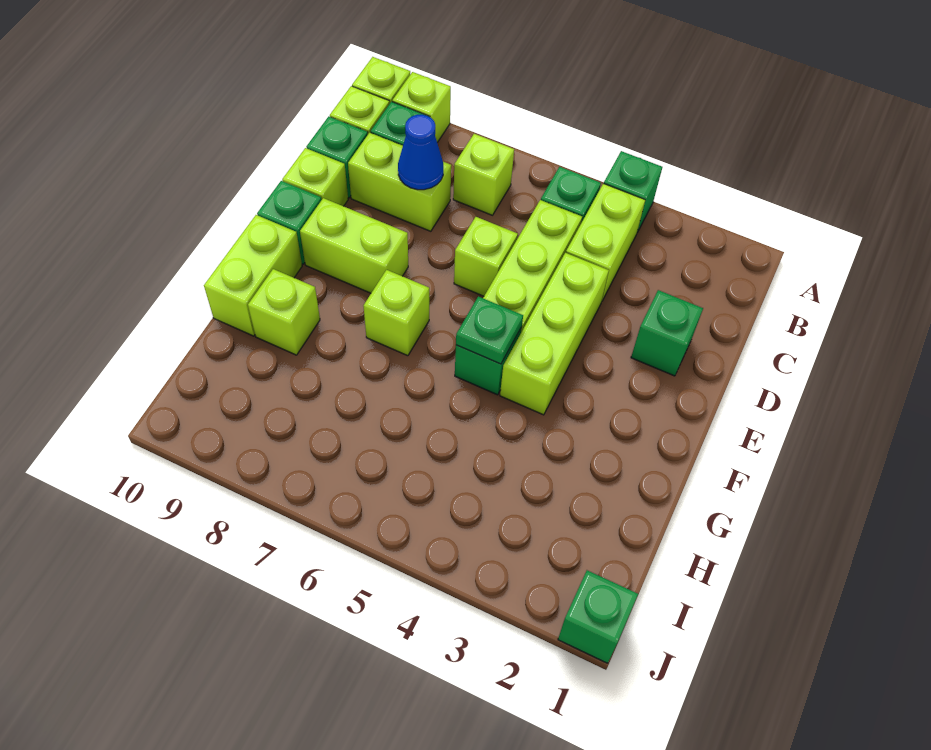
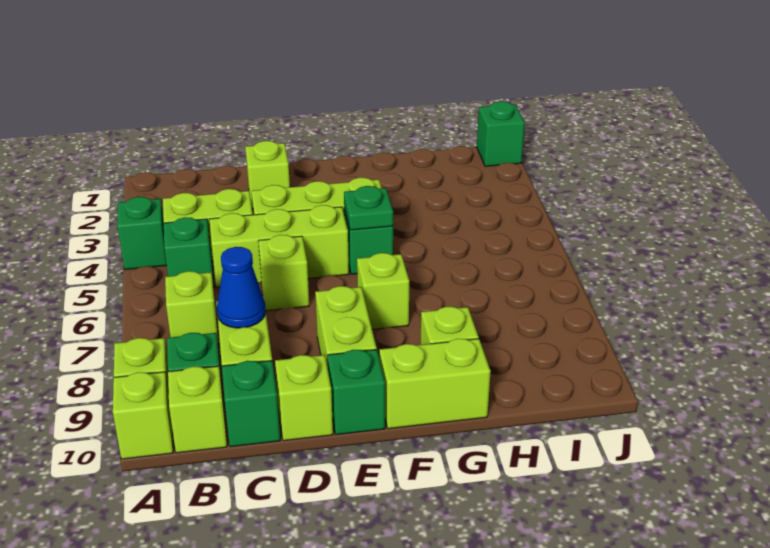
green brick D2 level 1 -> lime brick D2 level 1

